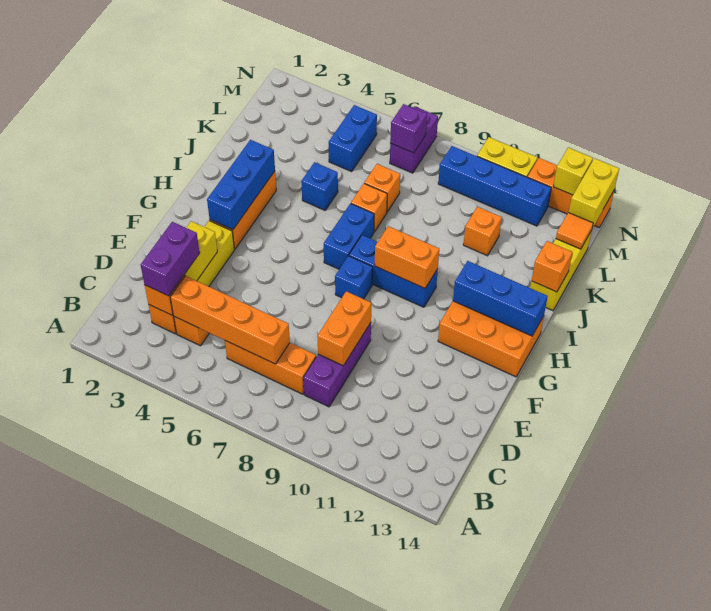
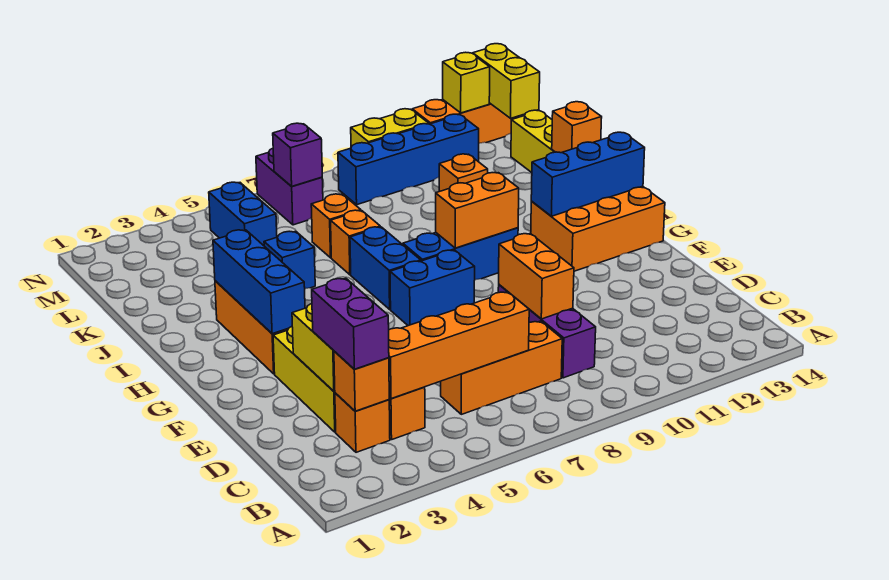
blue brick G8 level 1 -> blue brick G7:G8 level 1
orange tile L14 level 2 -> none

